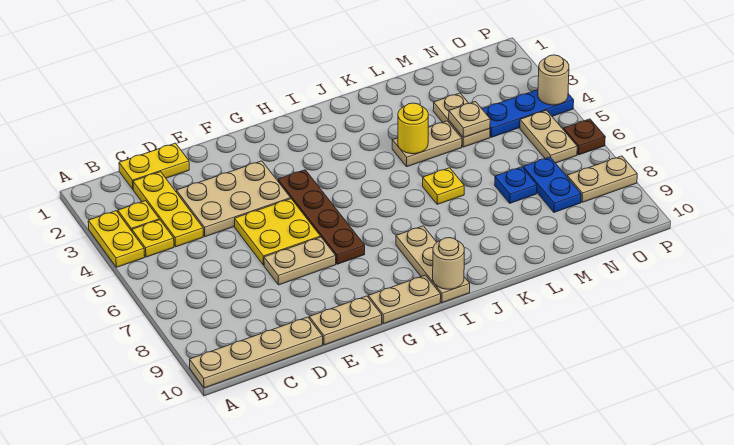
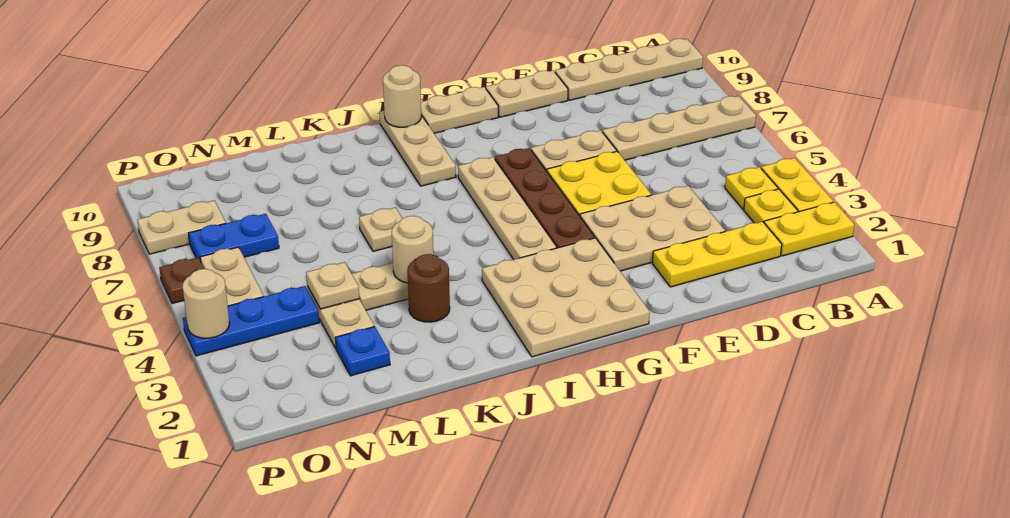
none -> tan plate A7:D7 level 1
yellow plate C1:D1 level 1 -> yellow plate A2:B2 level 1
yellow plate C2:C4 level 1 -> yellow plate C2:E2 level 1
none -> tan plate G1:I3 level 1
none -> tan plate H4:H7 level 1
none -> brown round brick K3 level 1
yellow round brick K4 level 2 -> tan round brick K4 level 2
yellow plate K6 level 1 -> tan plate K6 level 1
blue plate M7 level 1 -> blue plate M2 level 1
blue plate N7:N8 level 1 -> blue plate N7:O7 level 1

